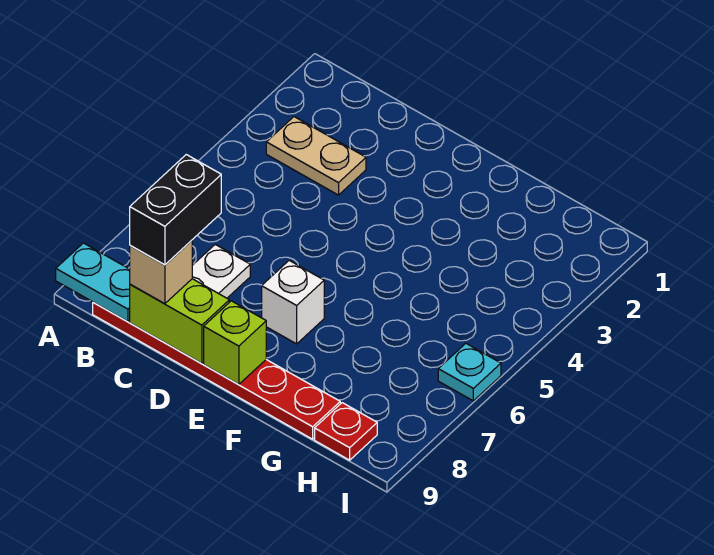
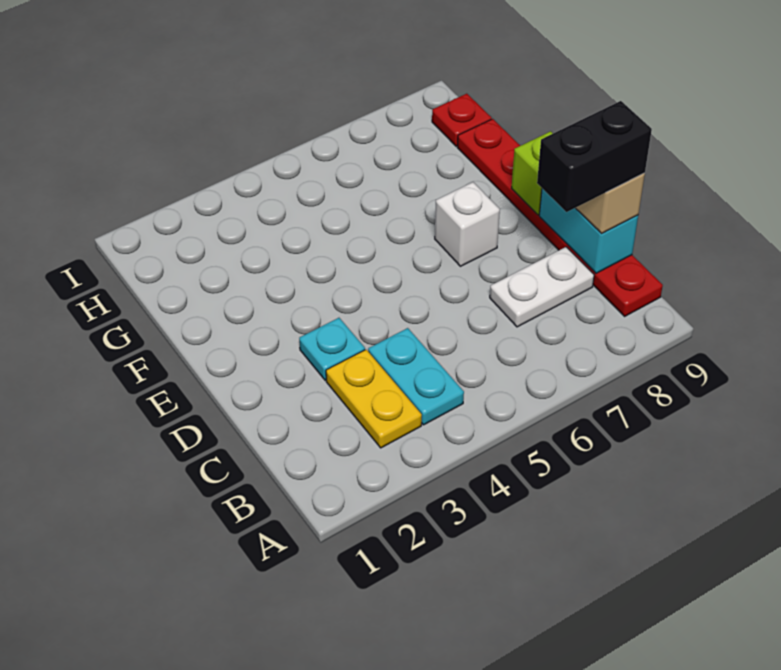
cyan plate A9:B9 level 2 -> cyan plate B4:C4 level 1
tan plate B3:C3 level 1 -> yellow plate B3:C3 level 1
lime brick C9:D9 level 2 -> cyan brick C9:D9 level 2
cyan plate I6 level 1 -> cyan plate D3 level 1

